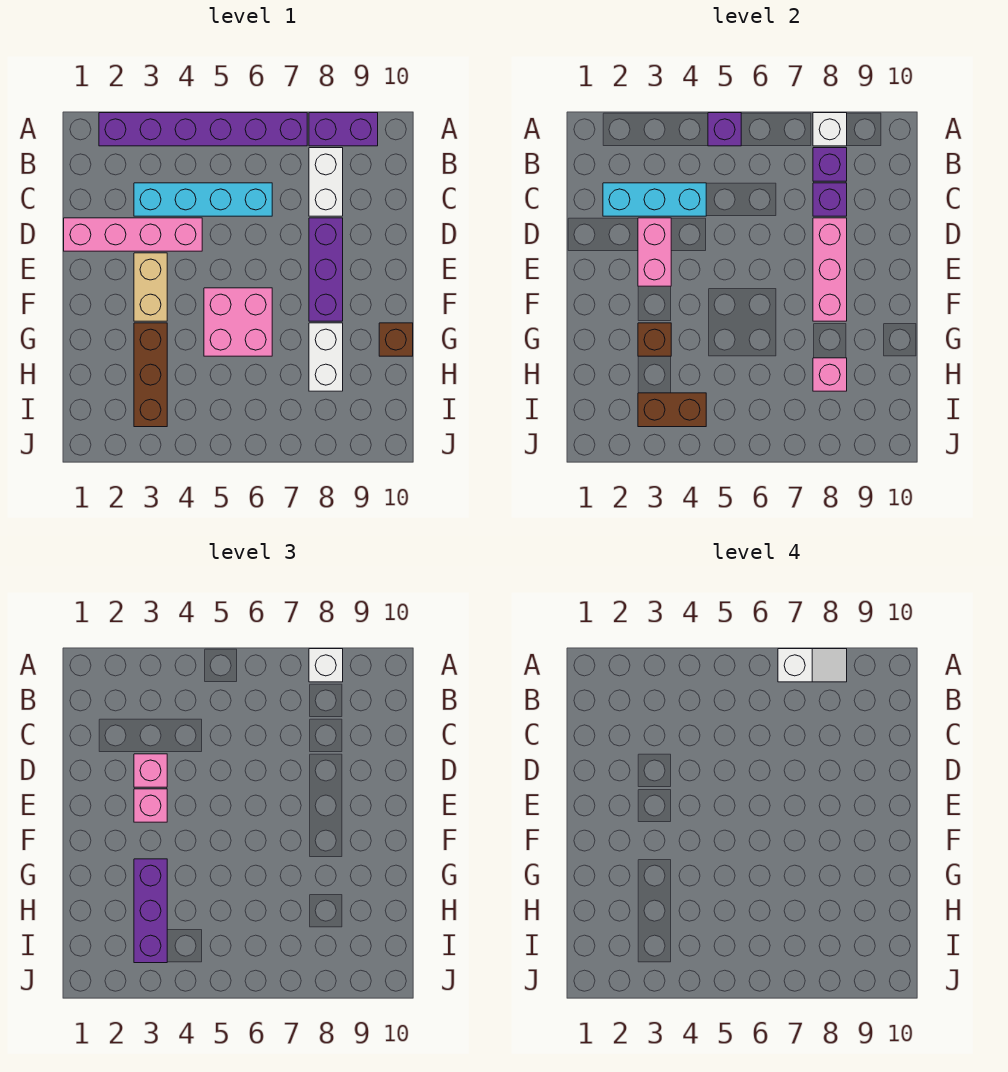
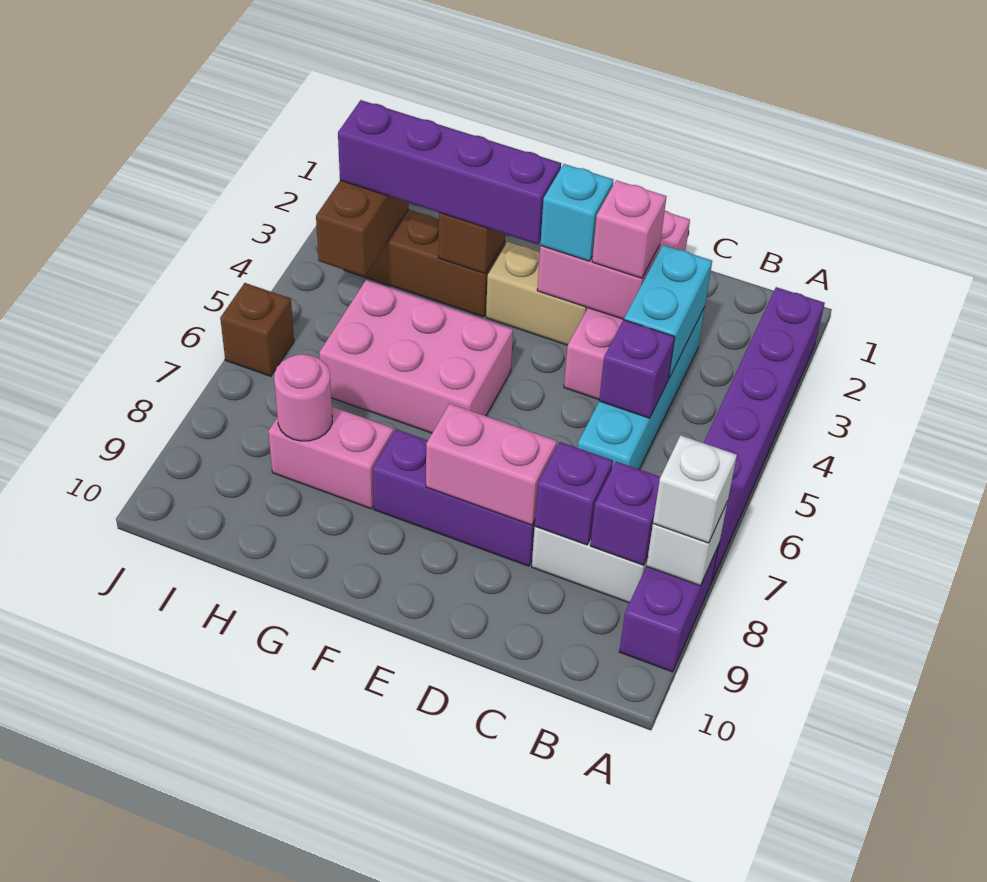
purple brick A5 level 2 -> purple brick C5 level 2
white slope A7:A8 level 4 top 7 -> none
cyan brick C2:C4 level 2 -> cyan brick C3:C4 level 2
pink brick D8:F8 level 2 -> pink brick D8:E8 level 2
pink brick E3 level 3 -> cyan brick E3 level 3
pink brick F5:G6 level 1 -> pink brick F5:H6 level 1
purple brick G3:I3 level 3 -> purple brick F3:I3 level 3
white brick G8:H8 level 1 -> pink brick G8:H8 level 1
brown brick G10 level 1 -> brown brick J6 level 1
pink brick H8 level 2 -> pink round brick H8 level 2

